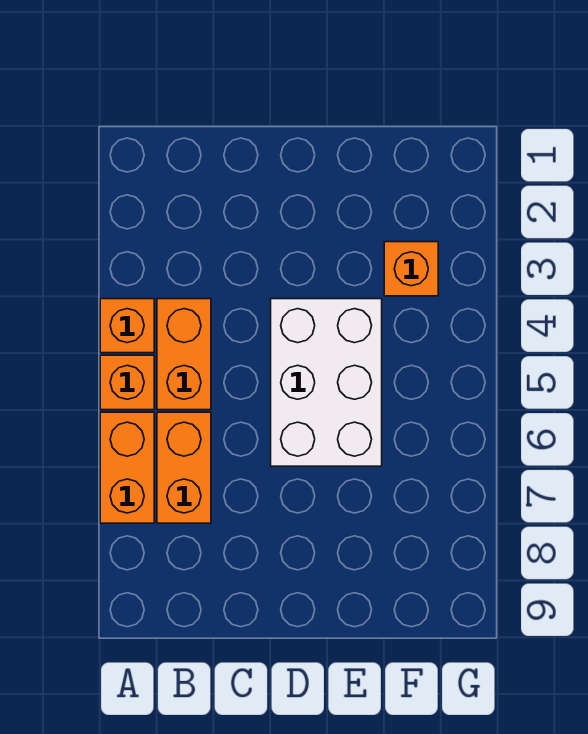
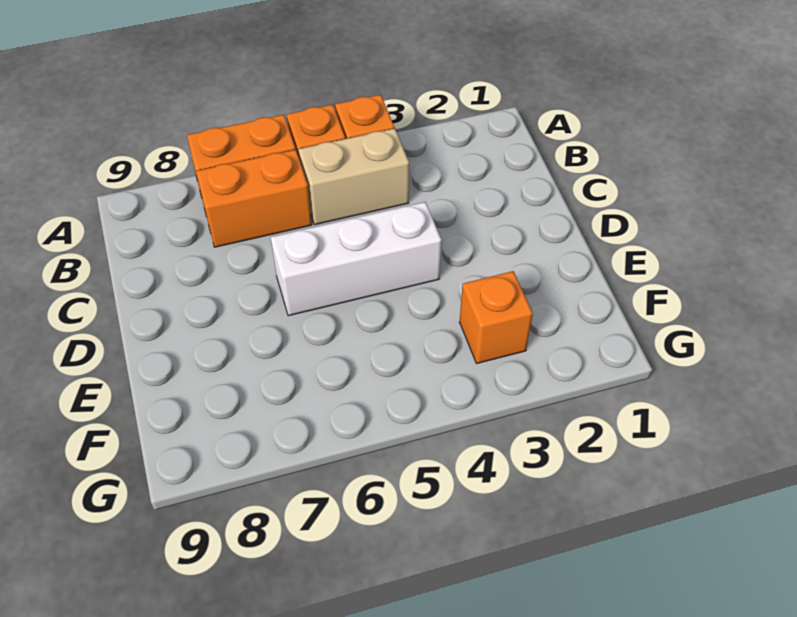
orange brick B4:B5 level 1 -> tan brick B4:B5 level 1
white brick D4:E6 level 1 -> white brick D4:D6 level 1

